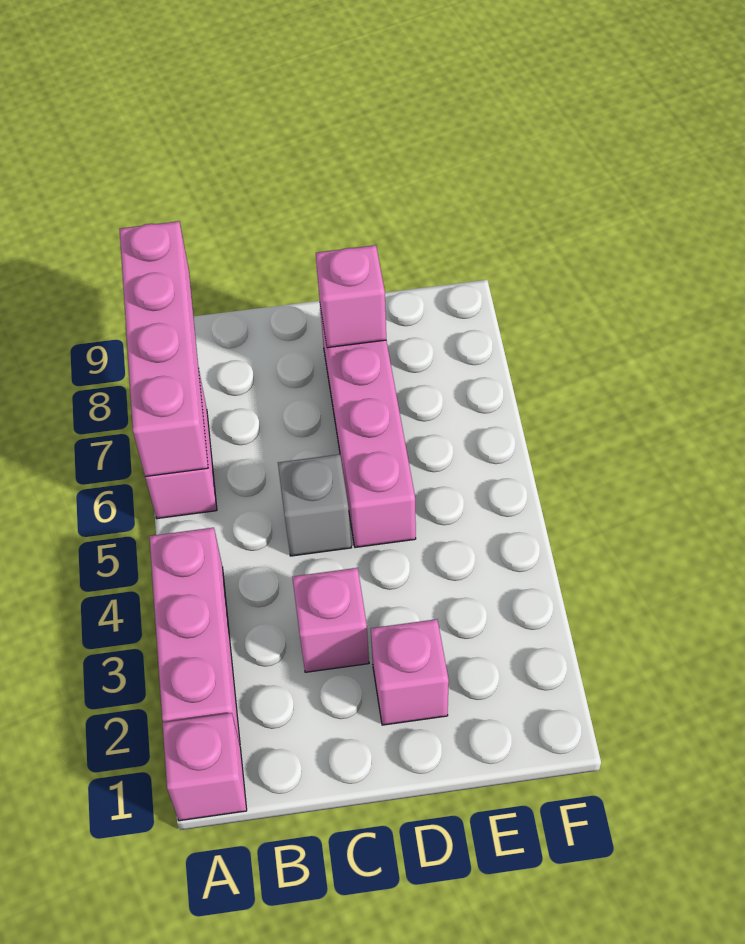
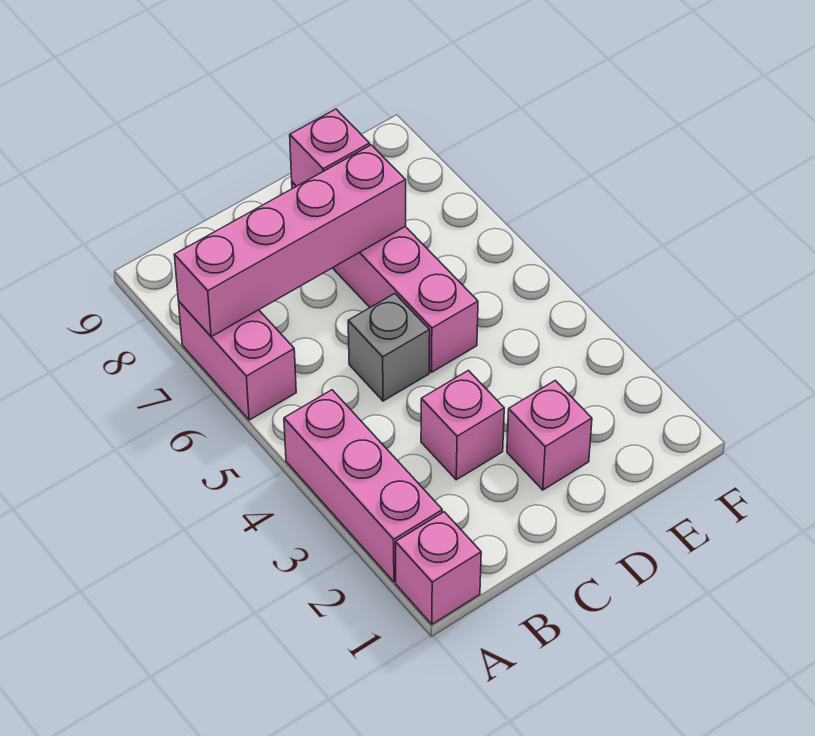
pink brick A6:A9 level 2 -> pink brick A7:D7 level 2

